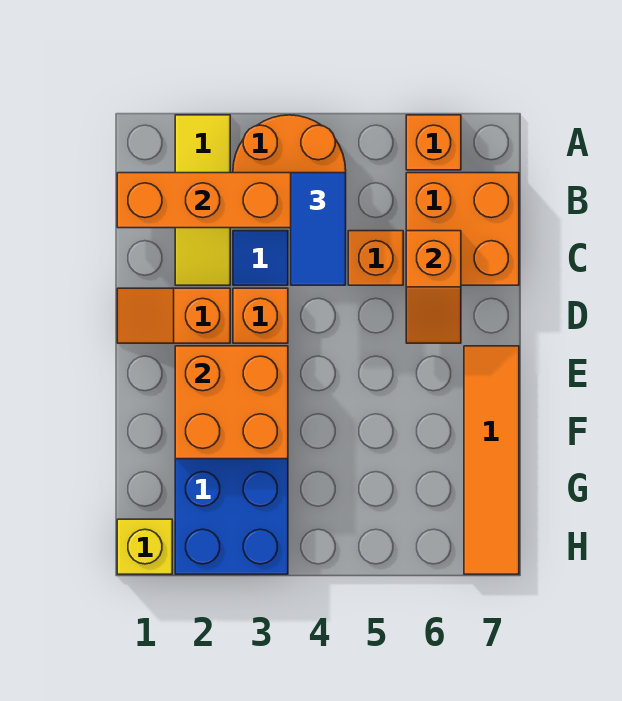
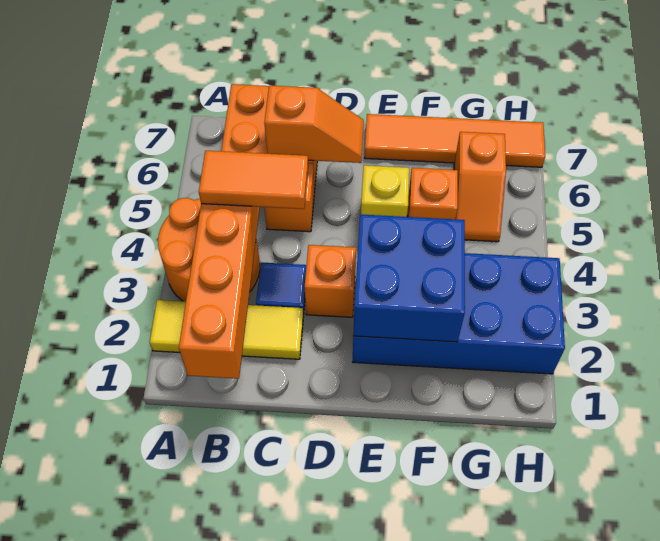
orange brick A6 level 1 -> orange brick F5 level 1
blue tile B4:C4 level 3 -> orange tile B4:C4 level 3
orange slope D1:D2 level 1 top 2 -> orange slope G5:G6 level 1 top 6
orange brick E2:F3 level 2 -> blue brick E2:F3 level 2
yellow brick H1 level 1 -> yellow brick E5 level 1

